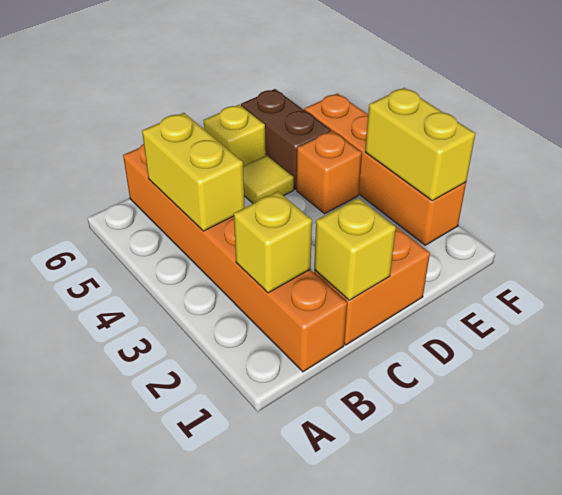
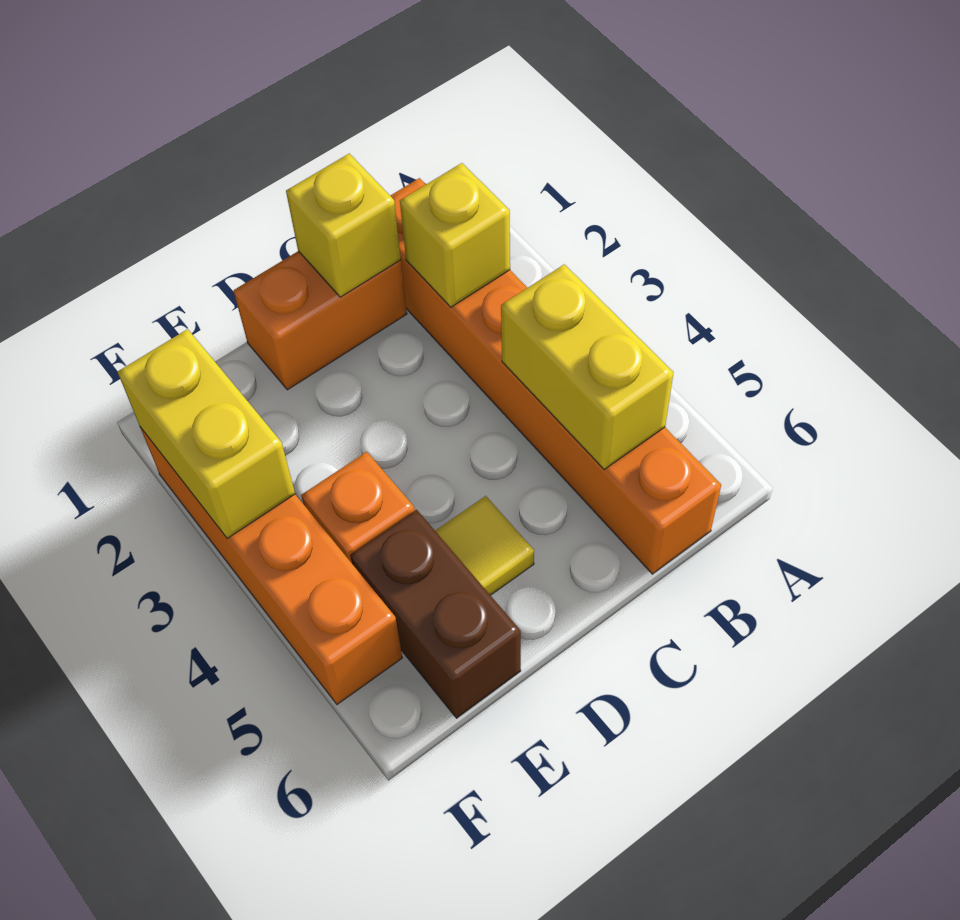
yellow brick D6 level 1 -> none

